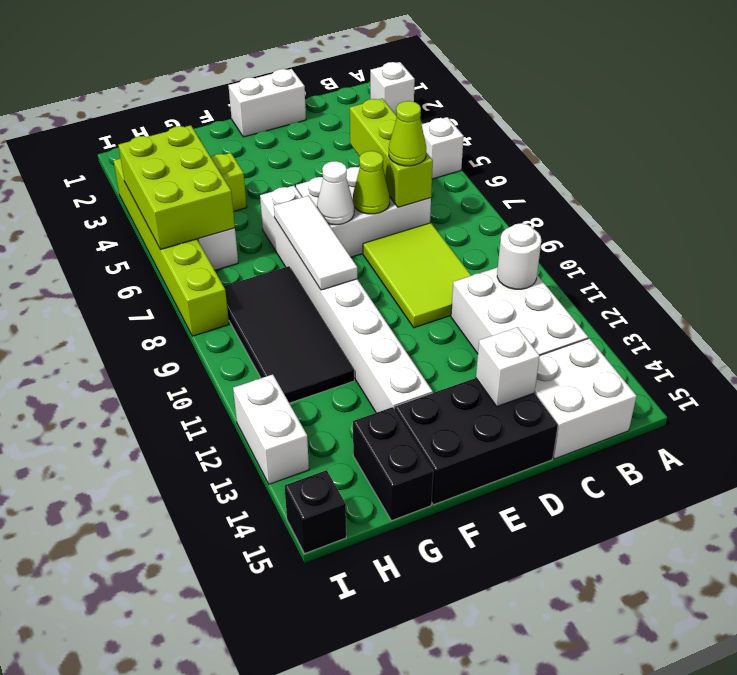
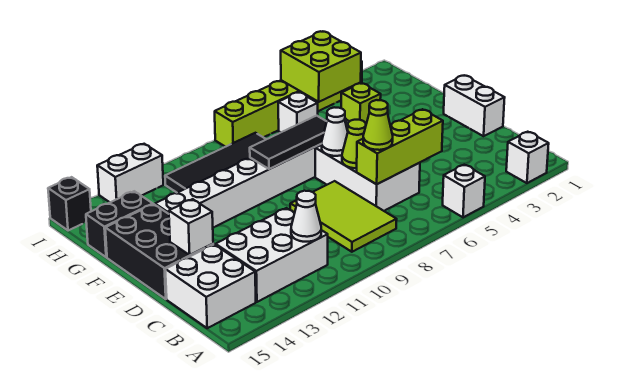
white round brick B11 level 2 -> white cone B11 level 2
lime tile C8:D10 level 1 -> lime tile B8:D9 level 1
white tile F7:F9 level 2 -> black tile F7:F9 level 2
lime brick H4:I6 level 2 -> lime brick H4:I5 level 2

